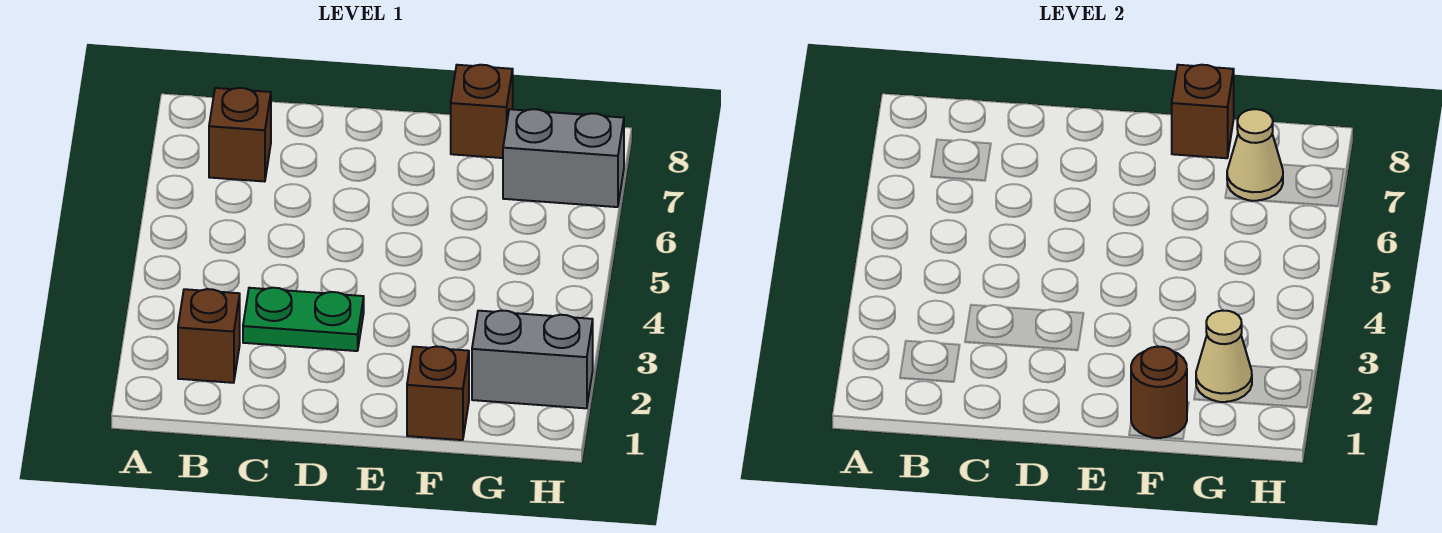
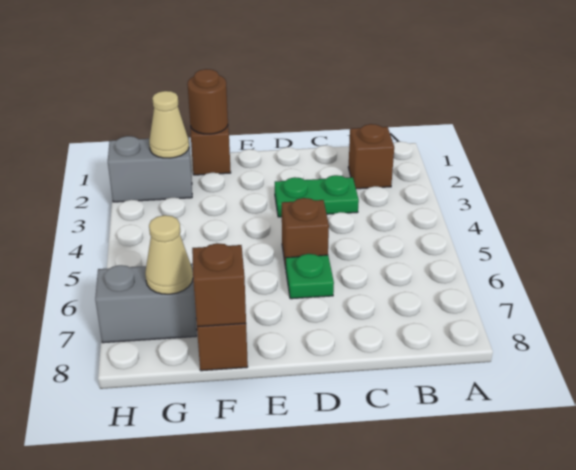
brown brick B7 level 1 -> brown brick D5 level 1
none -> green plate D6 level 1

